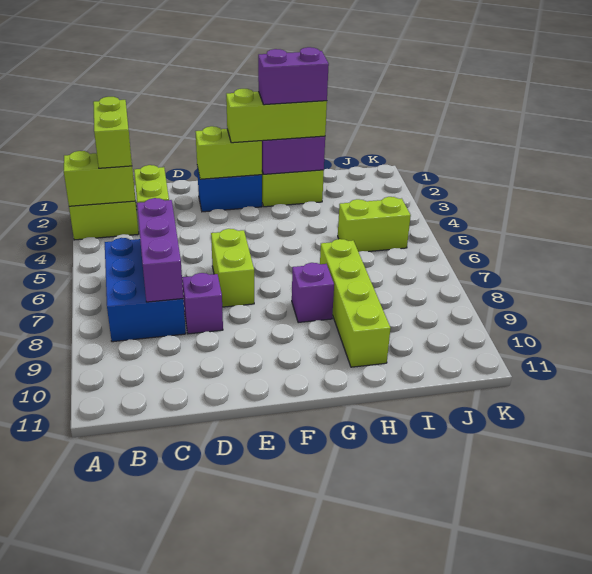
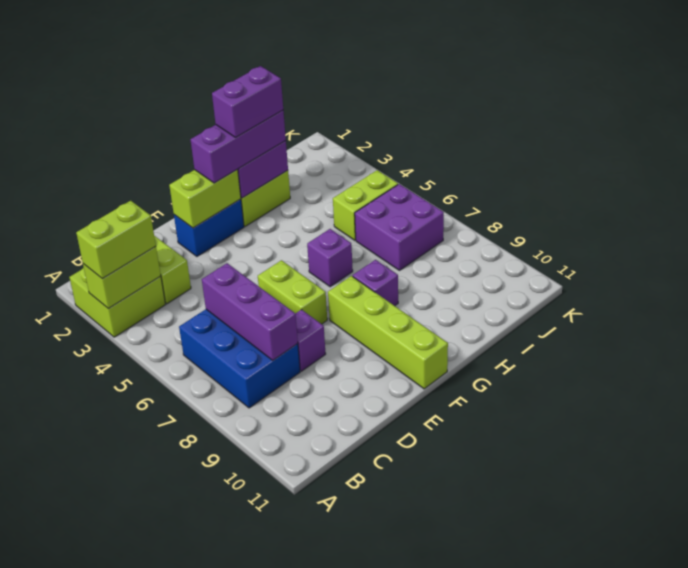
lime brick B2:B3 level 3 -> lime brick A3:B3 level 3
lime brick F2:H2 level 3 -> purple brick F2:H2 level 3
none -> purple brick G6 level 1
lime brick H7:H10 level 1 -> lime brick F8:F11 level 1
none -> purple brick I6:J7 level 1

